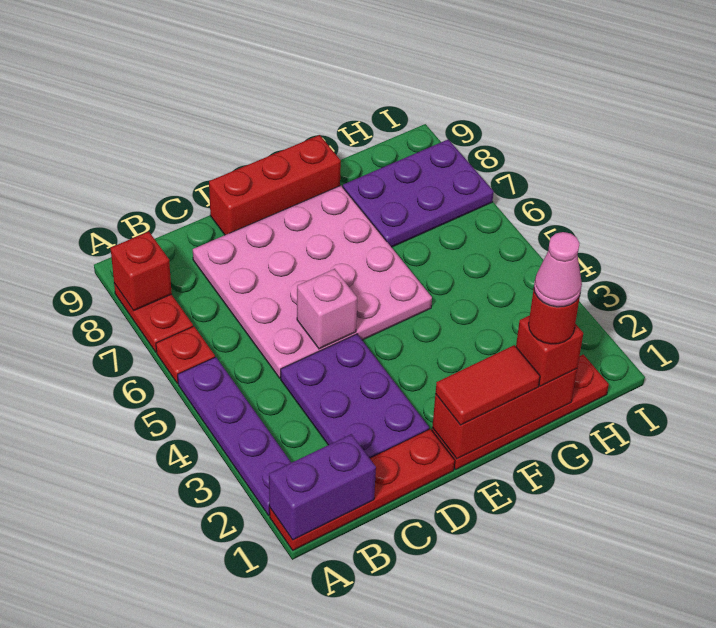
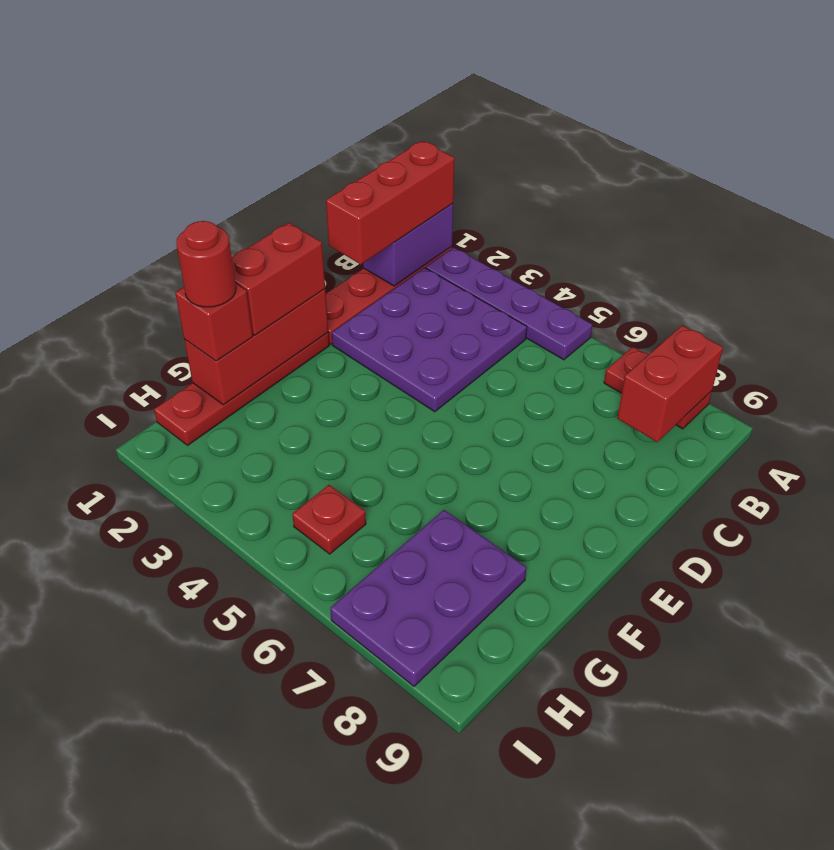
red plate A6 level 1 -> red plate H5 level 1
red brick A8 level 2 -> red brick A8:B8 level 2
purple plate C2:D4 level 1 -> purple plate B2:D4 level 1
pink plate C5:F8 level 1 -> none
pink brick D5 level 2 -> none
red brick D9:F9 level 1 -> red brick A1:C1 level 3
red tile E1:F1 level 3 -> red brick E1:F1 level 3
pink cone G1 level 5 -> none

